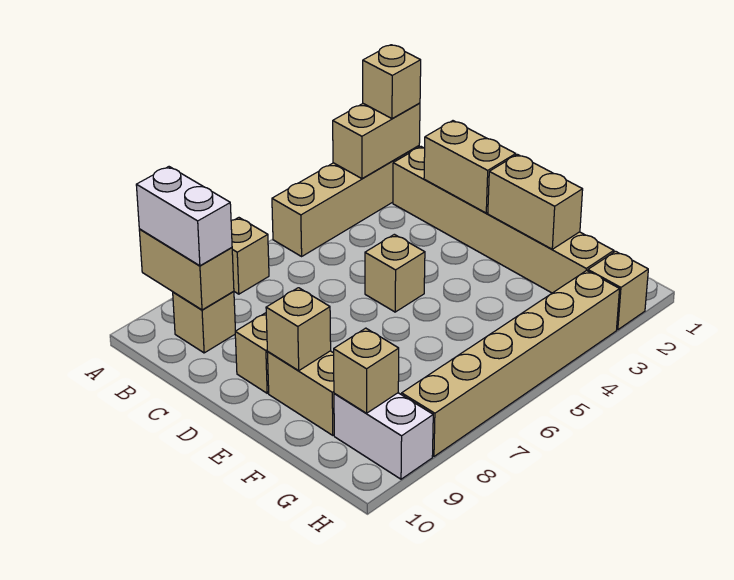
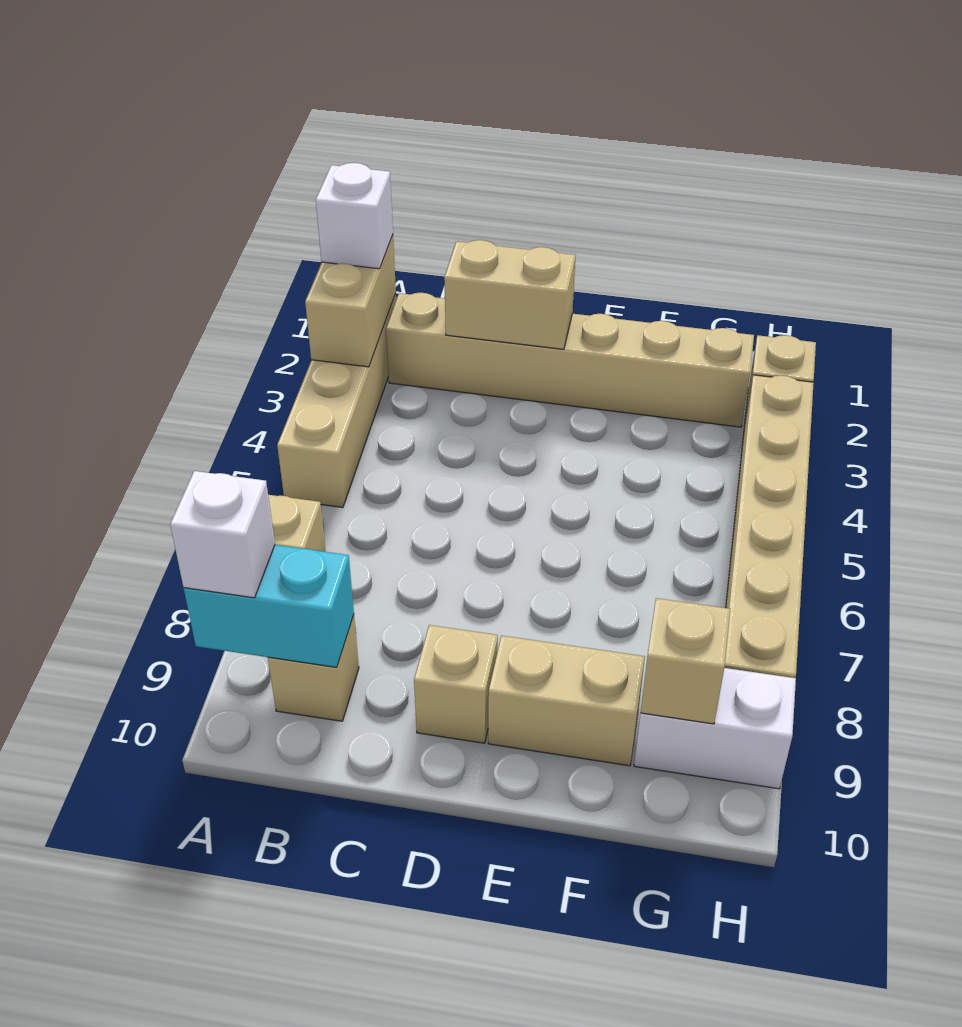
tan brick A2 level 3 -> white brick A2 level 3
tan brick A9:B9 level 2 -> cyan brick A9:B9 level 2
white brick A9:B9 level 3 -> white brick A9 level 3
tan brick D5 level 1 -> none
tan brick E2:F2 level 2 -> none
tan brick E9 level 2 -> none

